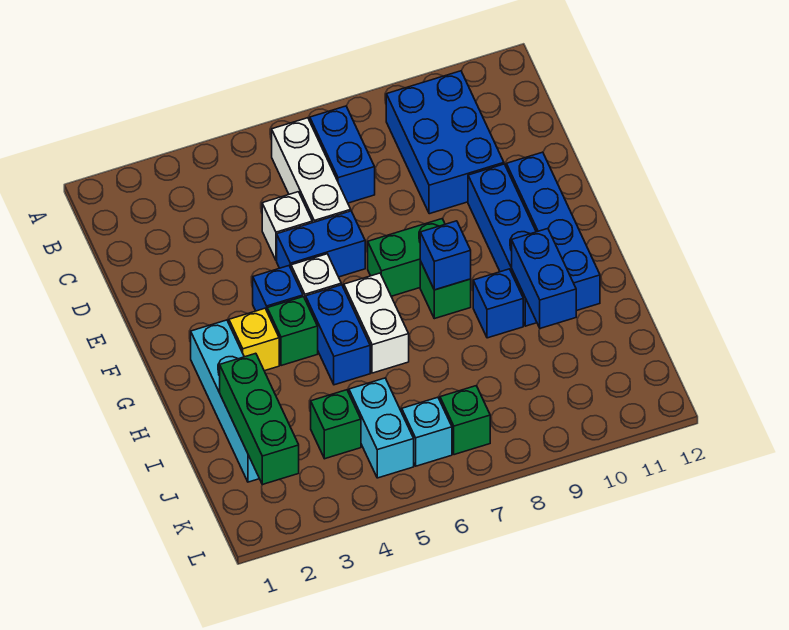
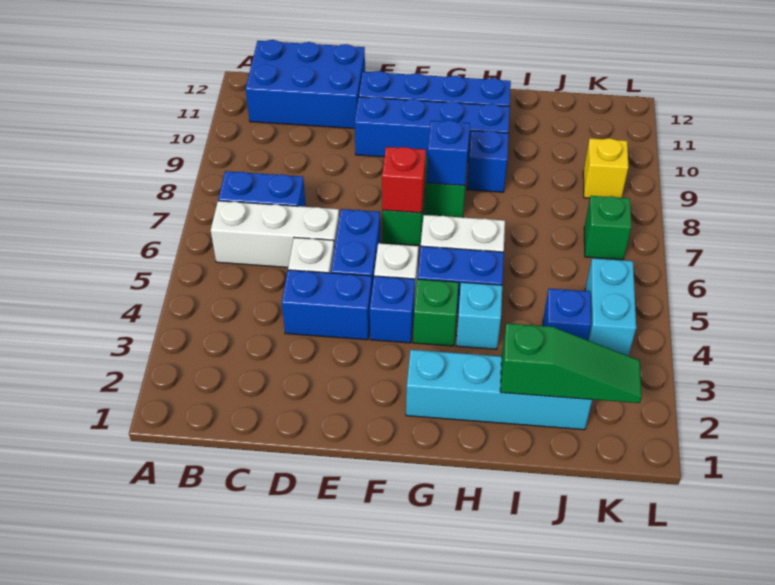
blue brick B9:D10 level 1 -> blue brick B11:D12 level 1
none -> red brick F7 level 2
yellow brick G3 level 1 -> yellow brick K9 level 1
blue brick H10:I10 level 2 -> blue brick D4:E4 level 1
green brick I2:K2 level 2 -> green slope I2:K2 level 2 top I
green brick J4 level 1 -> blue brick J4 level 1
cyan brick J5:K5 level 1 -> cyan brick K4:K5 level 1
cyan brick K6 level 1 -> cyan brick H4 level 1

